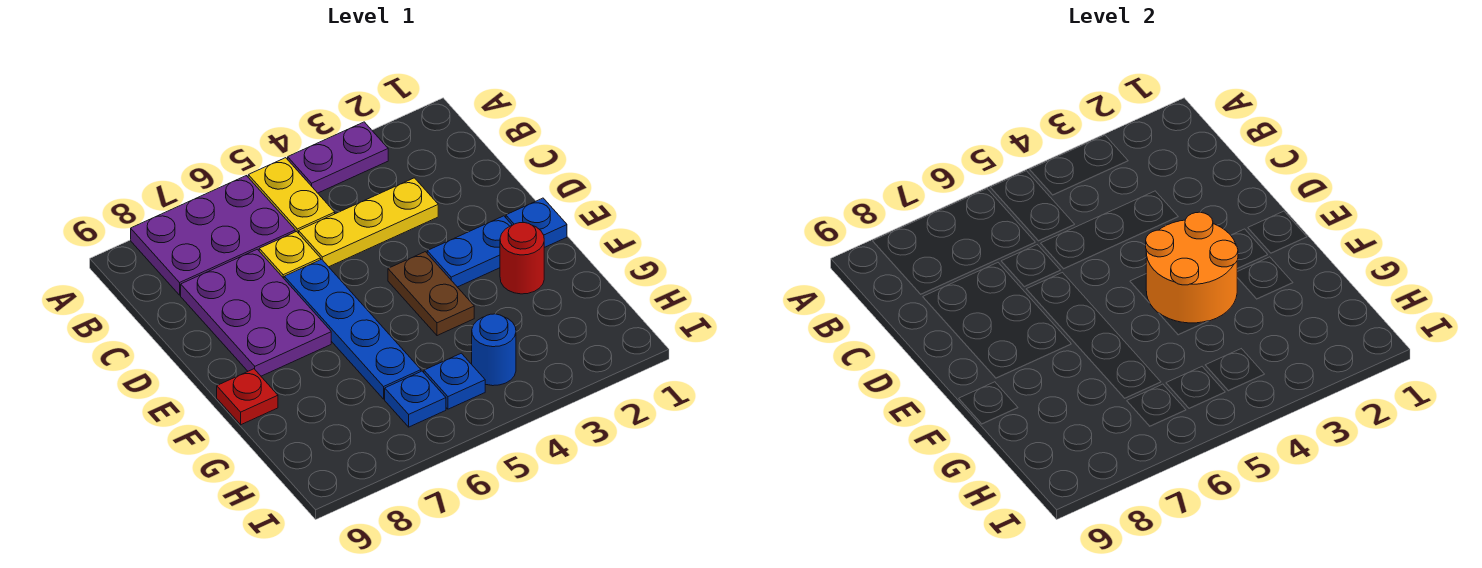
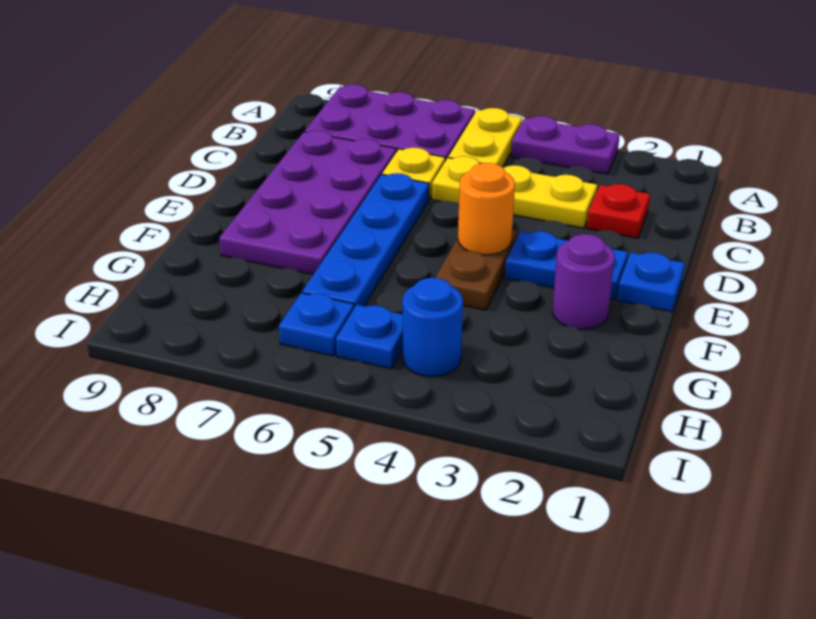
purple plate C7:E8 level 1 -> purple plate C7:F8 level 1
orange round brick E3:F4 level 2 -> orange round brick E4 level 2
red round brick F2 level 1 -> purple round brick F2 level 1
red plate F9 level 1 -> red plate C2 level 1

